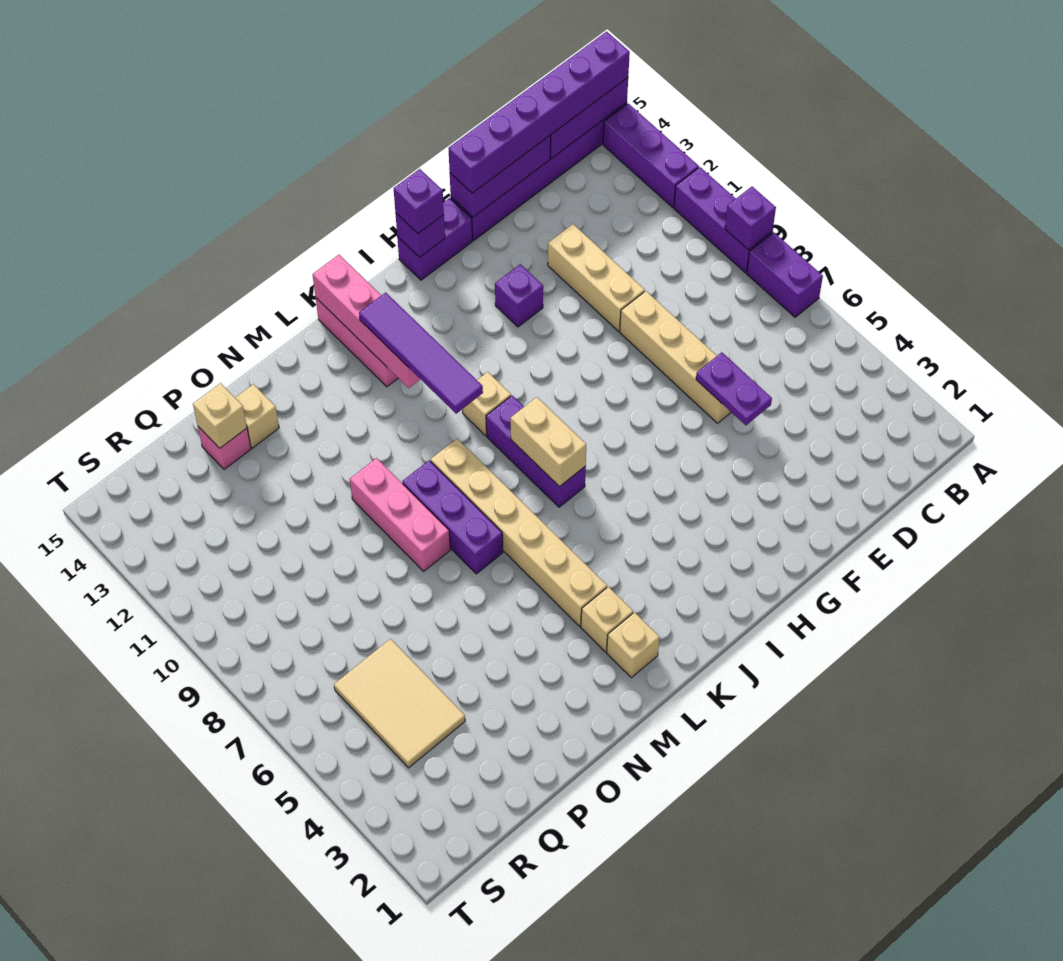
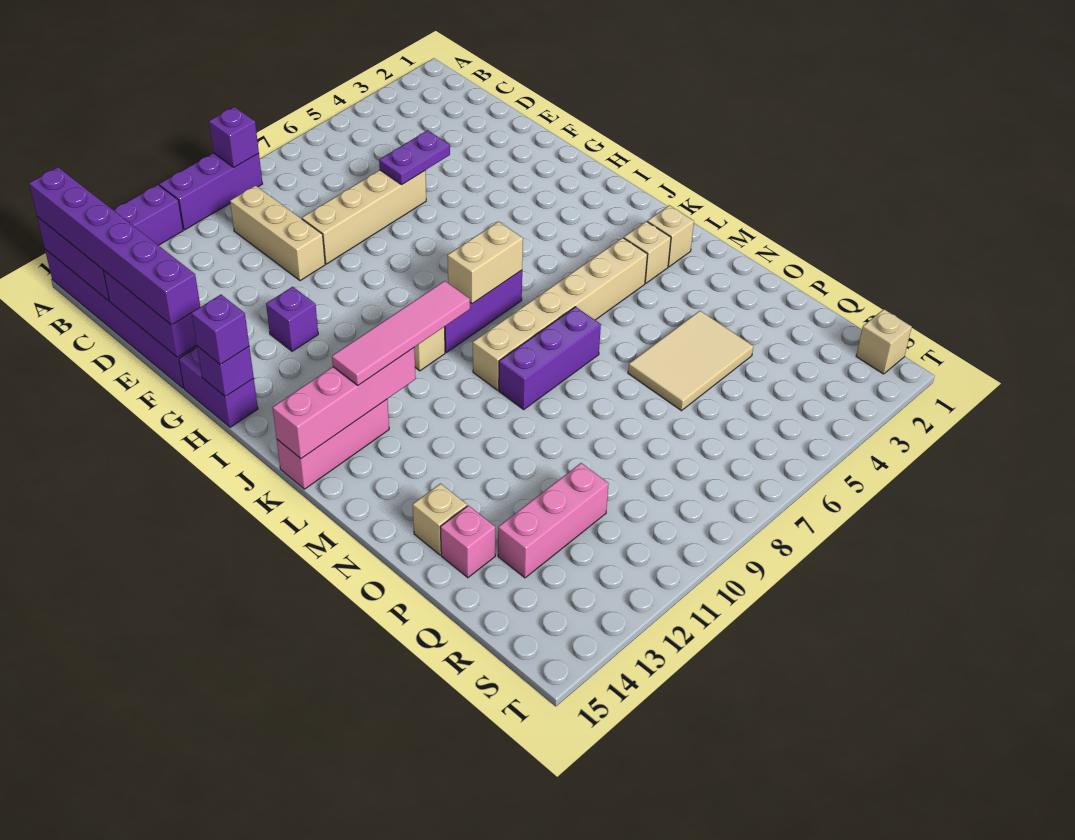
purple brick A7:A8 level 1 -> none
tan brick E10:E12 level 1 -> tan brick C10:E10 level 1
purple tile K10:K13 level 3 -> pink tile K10:K13 level 3
pink brick N8:N10 level 1 -> pink brick Q11:Q13 level 1
tan brick P14 level 2 -> tan brick S1 level 1
tan tile Q4:R6 level 1 -> tan tile O4:P6 level 1

